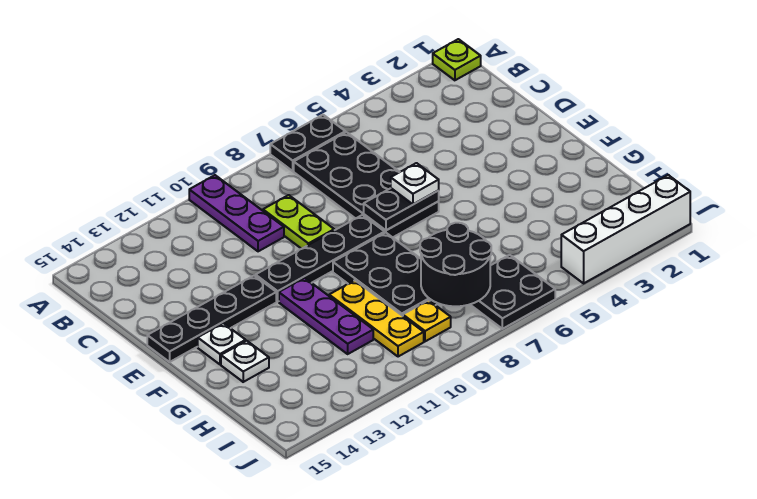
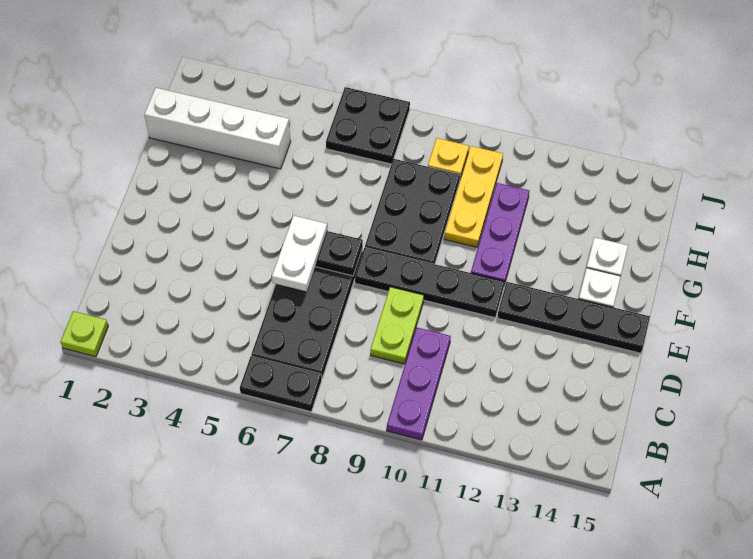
white plate E6 level 3 -> white plate D6:E6 level 3
black round brick H7:I8 level 2 -> none
white brick J1:J4 level 1 -> white brick H1:H4 level 1

